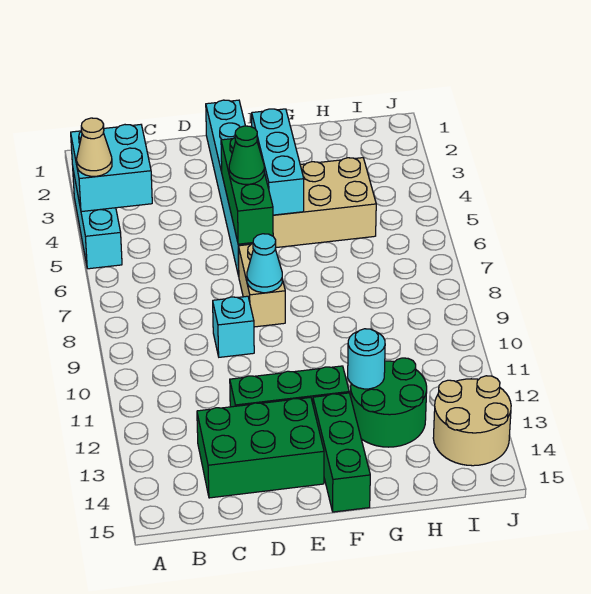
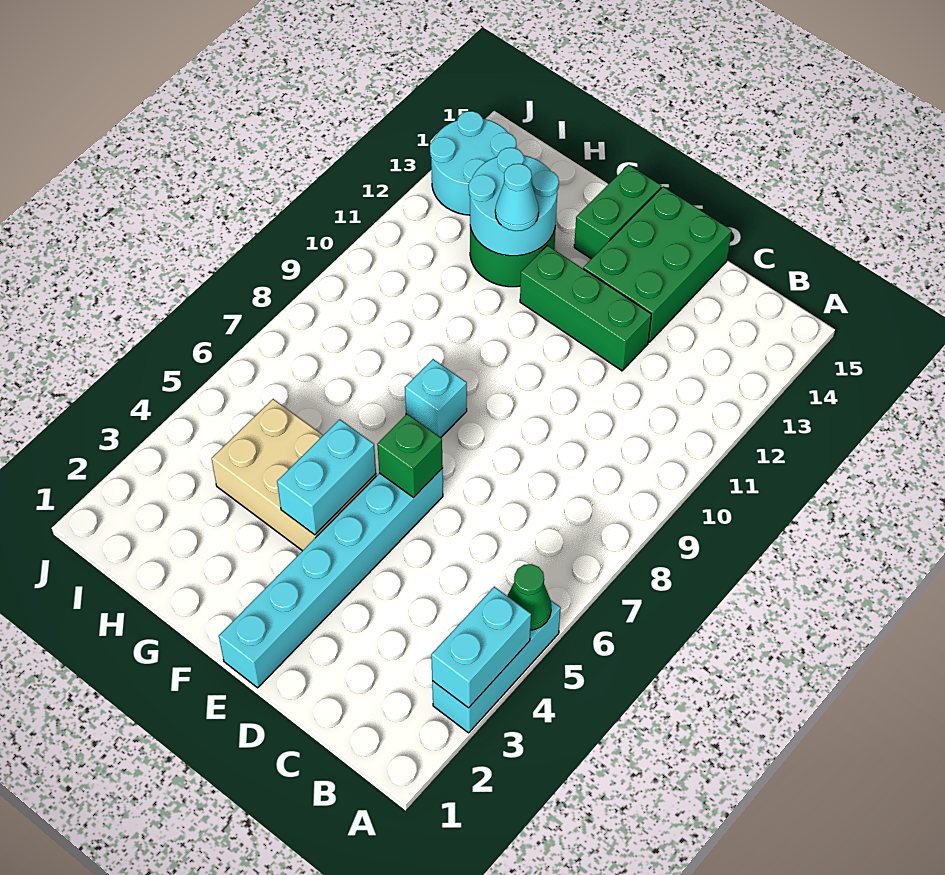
cyan brick A3:B4 level 2 -> cyan brick A3:A4 level 2
tan cone A4 level 3 -> none
green brick C13:E14 level 1 -> green brick D13:E15 level 1
cyan brick D9 level 1 -> cyan brick F8 level 1
green brick E4:E6 level 2 -> green brick E6 level 2
green cone E5 level 3 -> green cone A5 level 2
tan brick E7:E8 level 1 -> none
cyan cone E8 level 2 -> cyan cone G12 level 3
cyan brick F3:F5 level 2 -> cyan brick F4:F5 level 2
green brick F13:F15 level 1 -> green brick F14:F15 level 1
cyan round brick G12 level 2 -> cyan round brick G12:H13 level 2
tan round brick I13:J14 level 1 -> cyan round brick I13:J14 level 1

